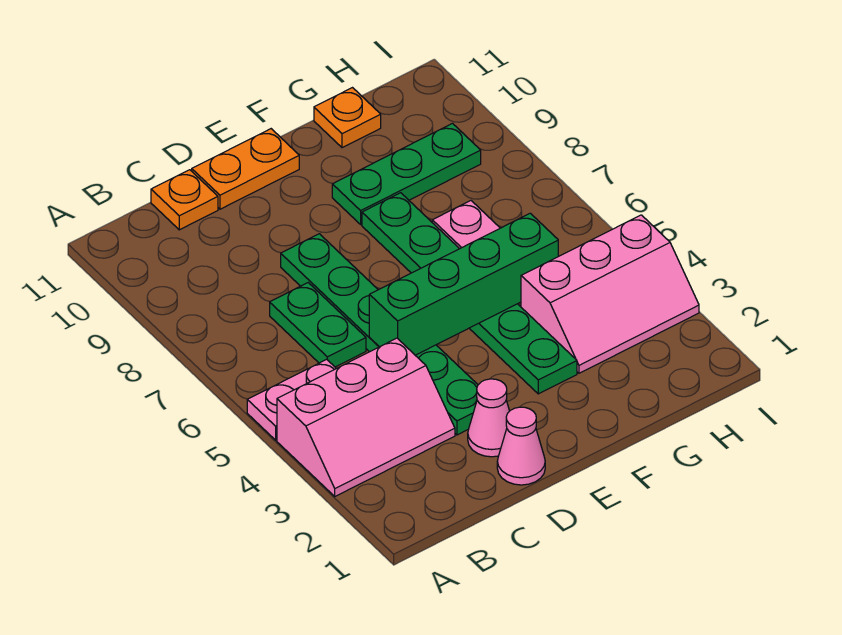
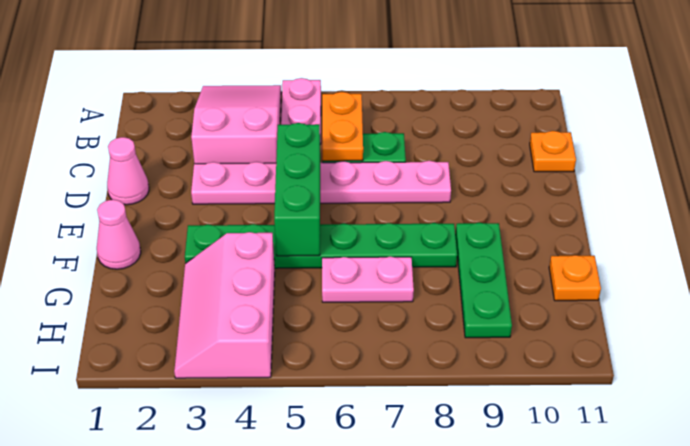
pink slope A3:C4 level 1 top 4 -> pink slope A3:C4 level 1 top C
pink cone D2 level 1 -> pink cone F1 level 1
green plate D3:D8 level 1 -> pink plate D3:D8 level 1
green brick D5:G5 level 2 -> green brick D5:F5 level 2
orange plate D11:E11 level 1 -> orange plate B6:C6 level 2

